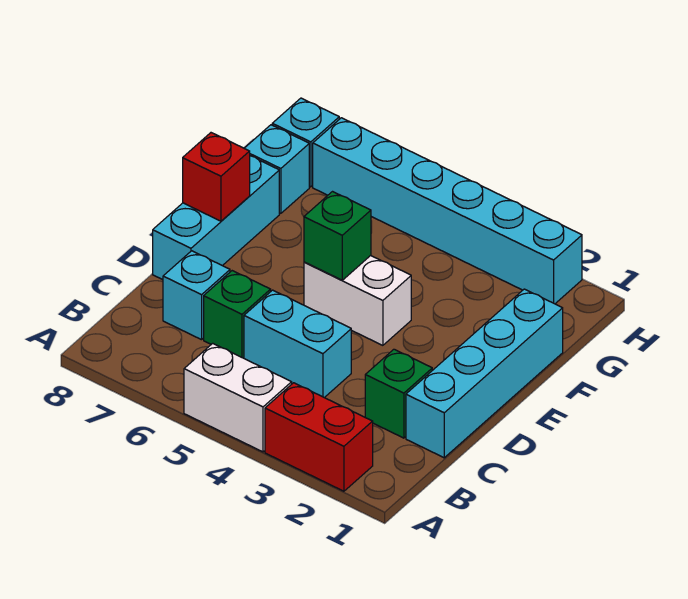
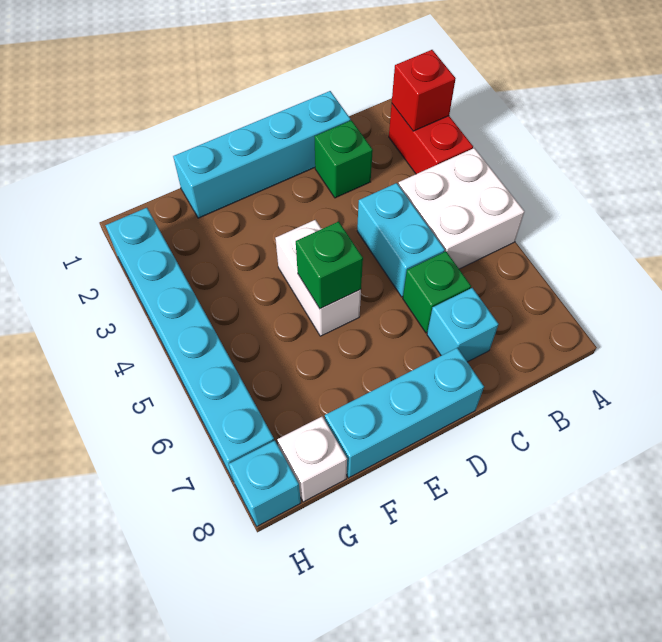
white brick A4:A5 level 1 -> white brick A4:B5 level 1
red brick E8 level 2 -> red brick A2 level 2
cyan brick G8 level 1 -> white brick G8 level 1

